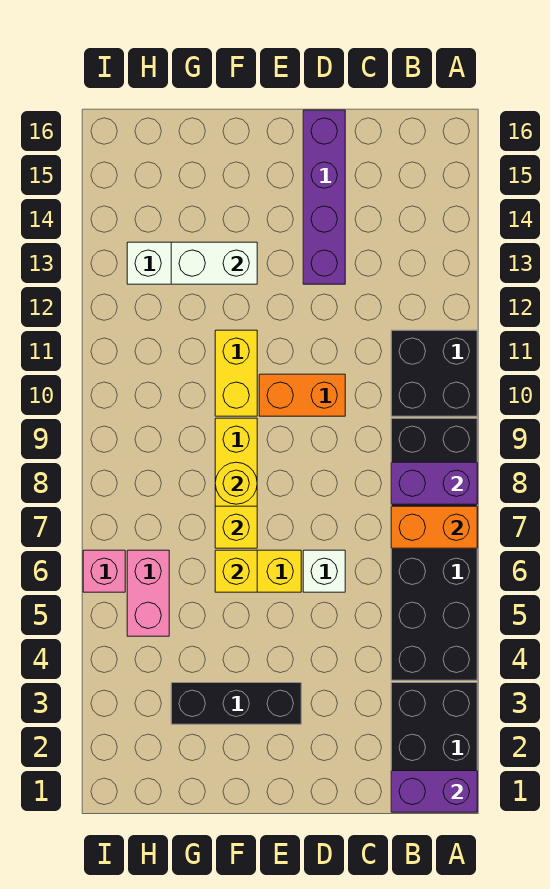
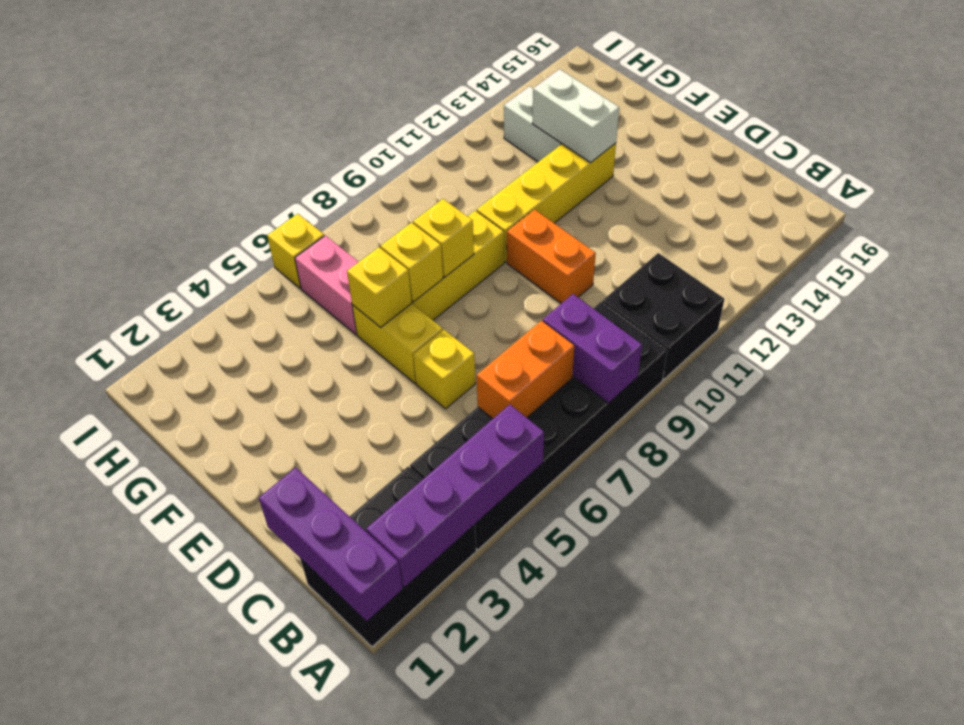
purple brick A1:B1 level 2 -> purple brick A1:C1 level 2
orange brick A7:B7 level 2 -> orange brick B6:B7 level 2
white brick D6 level 1 -> yellow brick D6 level 1
purple brick D13:D16 level 1 -> purple brick A2:A5 level 2
black brick E3:G3 level 1 -> none
yellow round brick F8 level 2 -> yellow brick F8 level 2
yellow brick F10:F11 level 1 -> yellow brick F10:F13 level 1
pink brick H5:H6 level 1 -> pink brick G6:H6 level 1
pink brick I6 level 1 -> yellow brick I6 level 1

